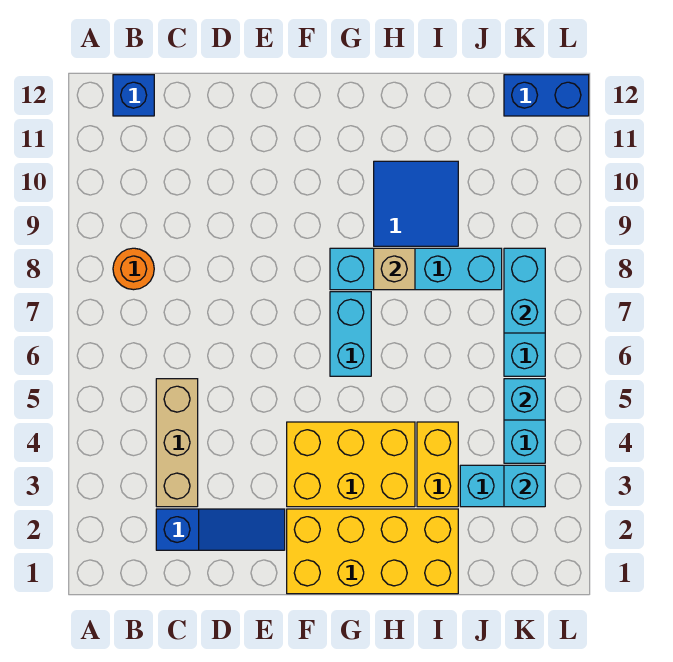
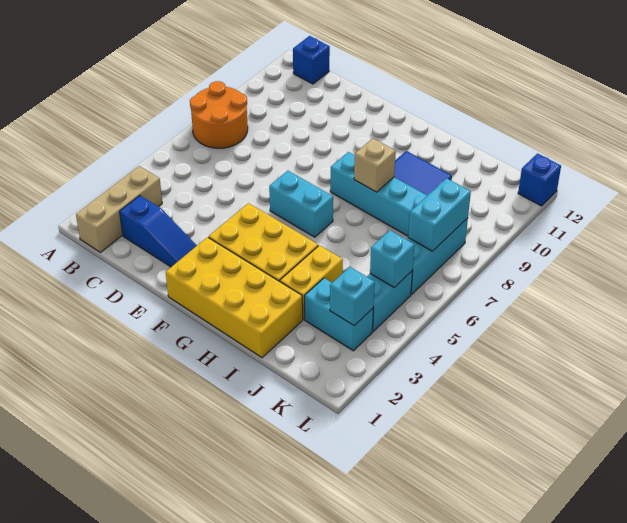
orange round brick B8 level 1 -> orange round brick A7:B8 level 1
tan brick C3:C5 level 1 -> tan brick B1:B3 level 1
cyan brick G6:G7 level 1 -> cyan brick F6:G6 level 1
blue brick K12:L12 level 1 -> blue brick L12 level 1

